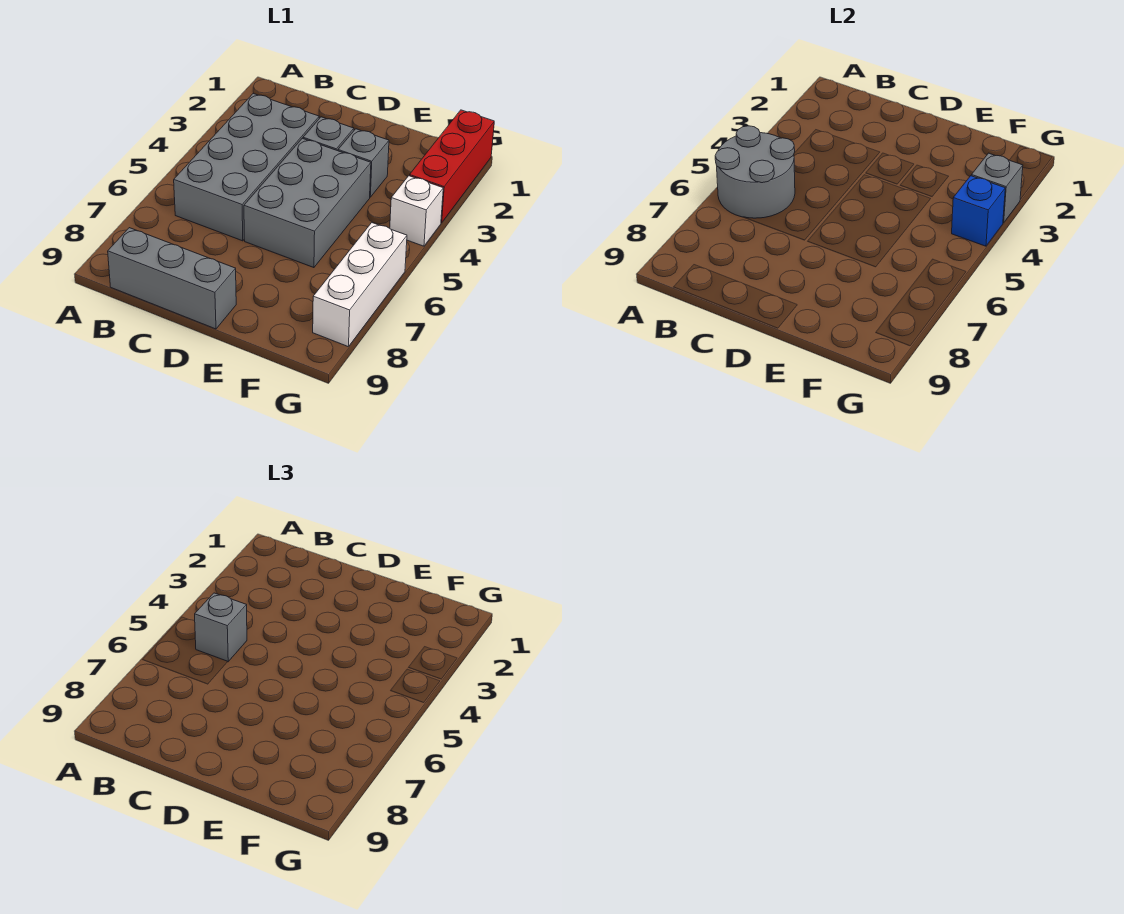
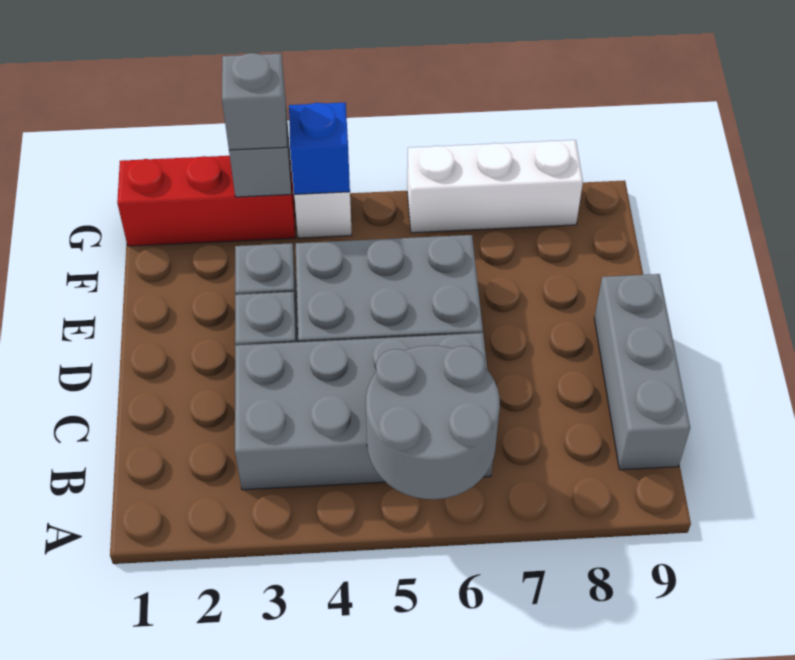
grey brick B5 level 3 -> grey brick G3 level 3

